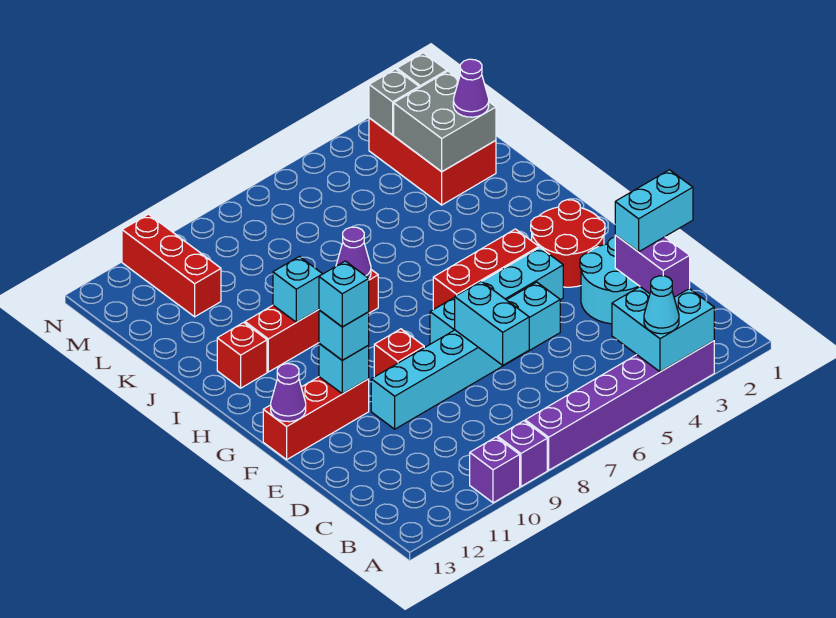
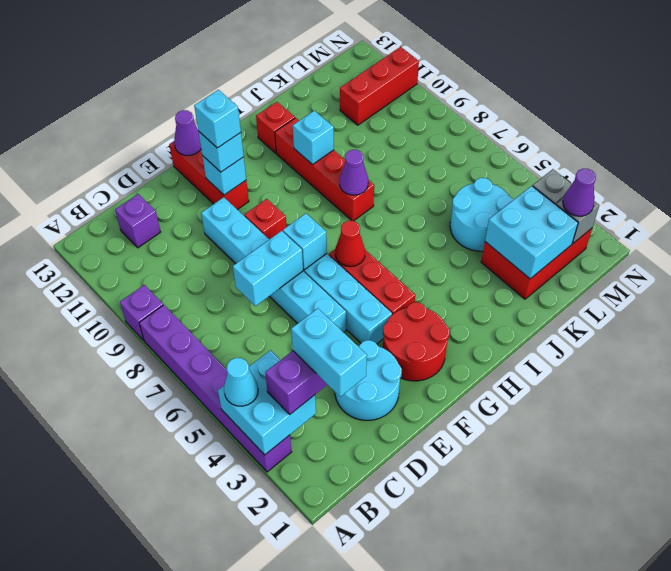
purple brick A10 level 1 -> purple brick C12 level 1
none -> cyan brick F7 level 2
none -> red cone G6 level 2
grey brick K2:L3 level 2 -> cyan brick K2:L3 level 2
purple cone K2 level 3 -> purple cone M2 level 3
none -> cyan round brick K4:L5 level 1

